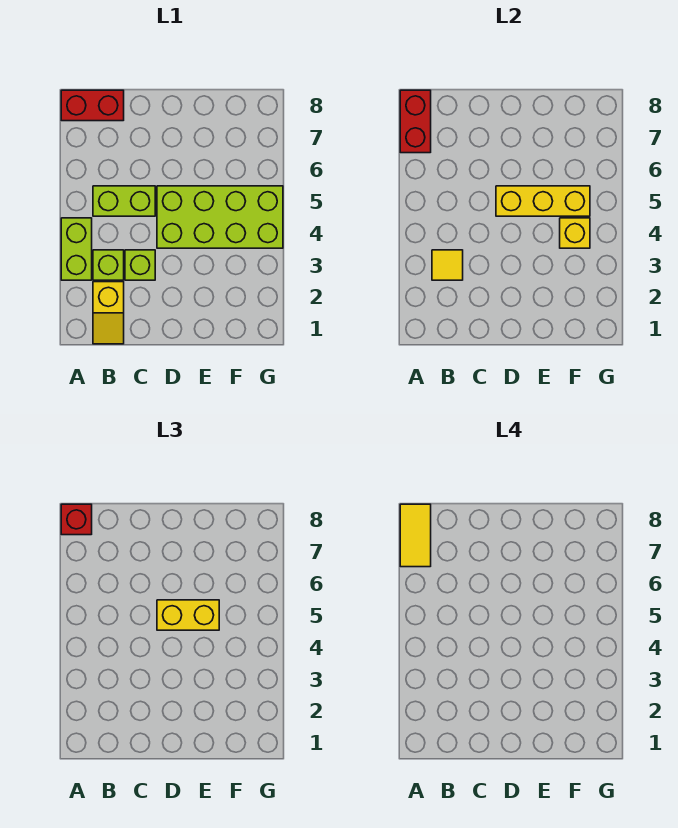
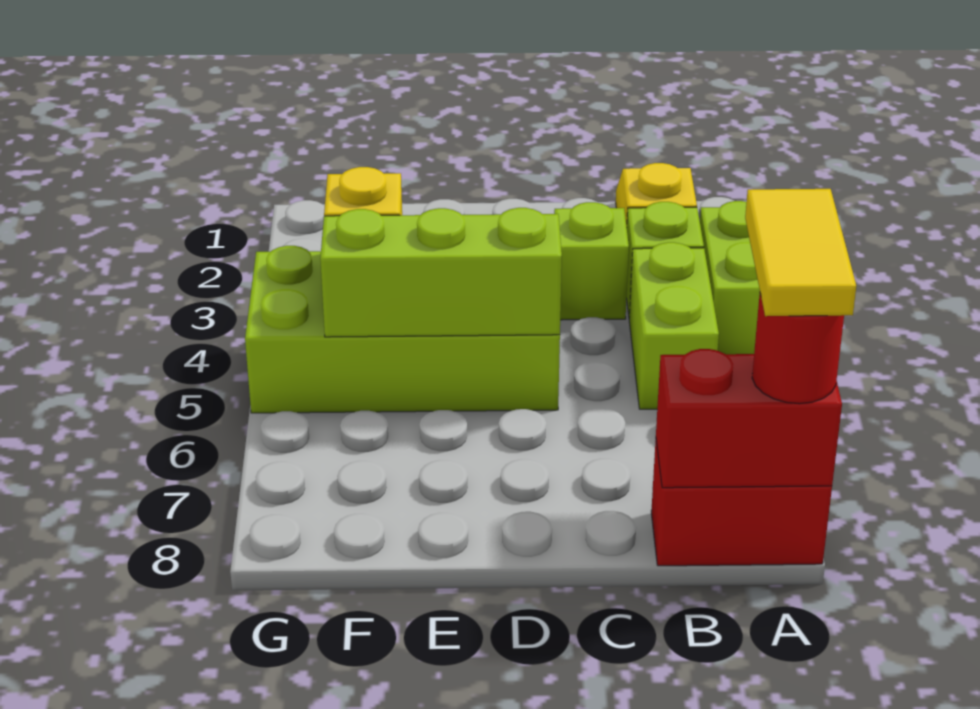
red brick A7:A8 level 2 -> red brick A8:B8 level 2
red brick A8 level 3 -> red round brick A8 level 3
yellow tile B3 level 2 -> none
lime brick B5:C5 level 1 -> lime brick B4:B5 level 1
yellow brick D5:F5 level 2 -> lime brick D5:F5 level 2
yellow brick D5:E5 level 3 -> none

